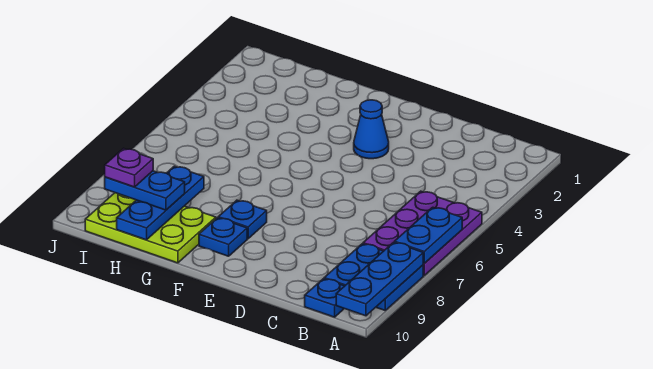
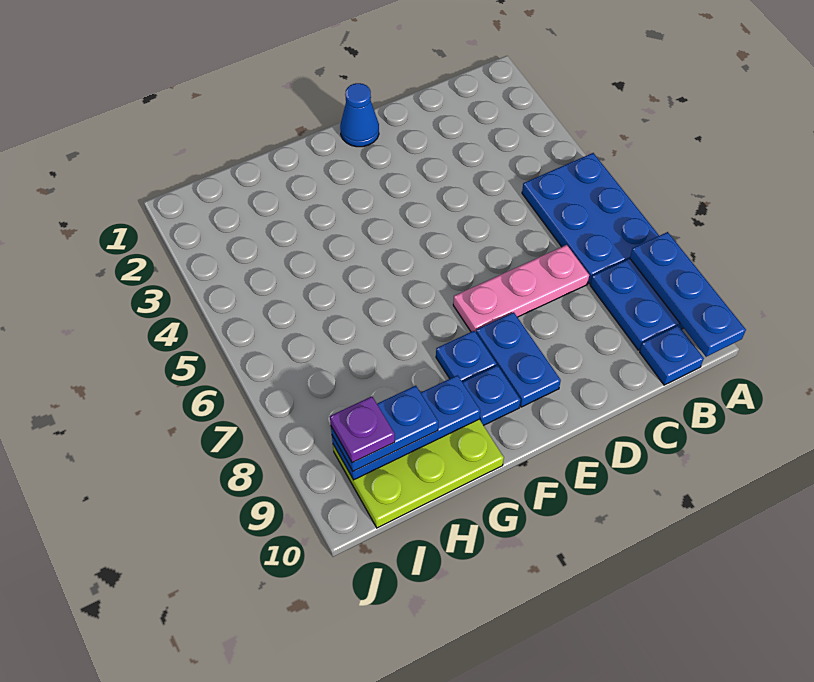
purple plate A5:B7 level 1 -> blue plate A5:B7 level 1
blue plate A6:A7 level 2 -> blue plate E8:E9 level 1
none -> pink plate C7:E7 level 1
blue cone E3 level 1 -> blue cone E1 level 1
blue plate H8:H10 level 2 -> blue plate G9:I9 level 2

